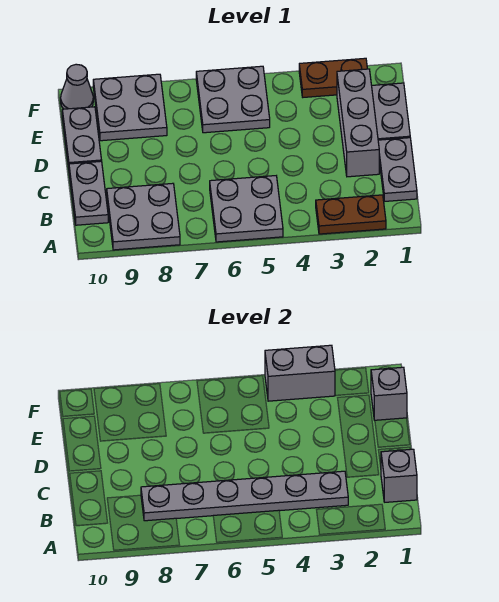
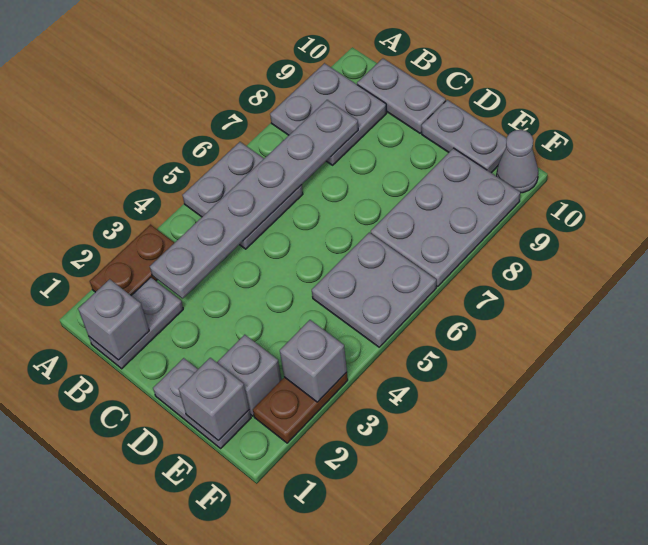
grey plate B1:C1 level 1 -> grey plate B1:B2 level 1
grey brick C2:E2 level 1 -> grey brick E2 level 1
grey plate E8:F9 level 1 -> grey plate E7:F9 level 1
grey brick F3:F4 level 2 -> grey brick F3 level 2

